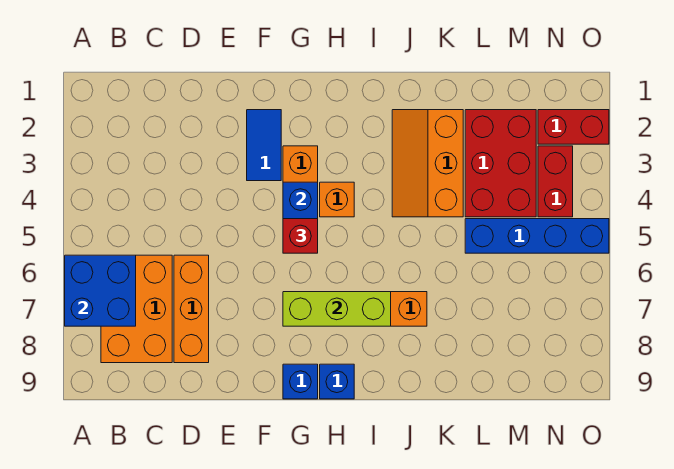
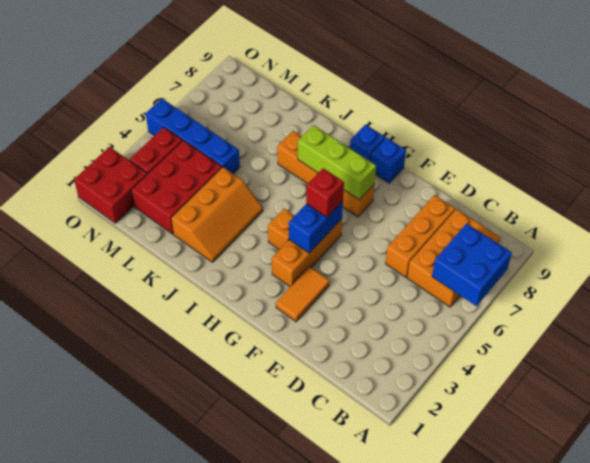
blue tile F2:F3 level 1 -> orange tile F2:F3 level 1
red brick N2:O2 level 1 -> red brick N1:O2 level 1

